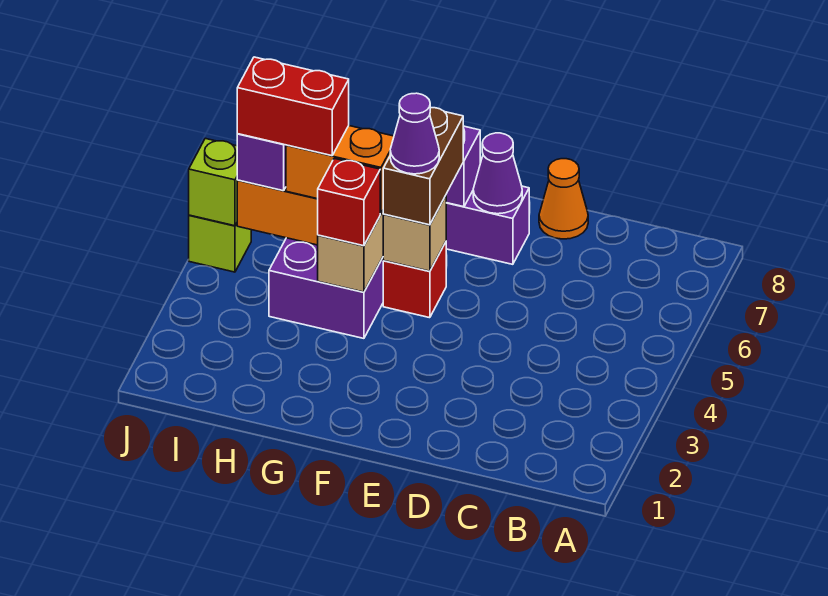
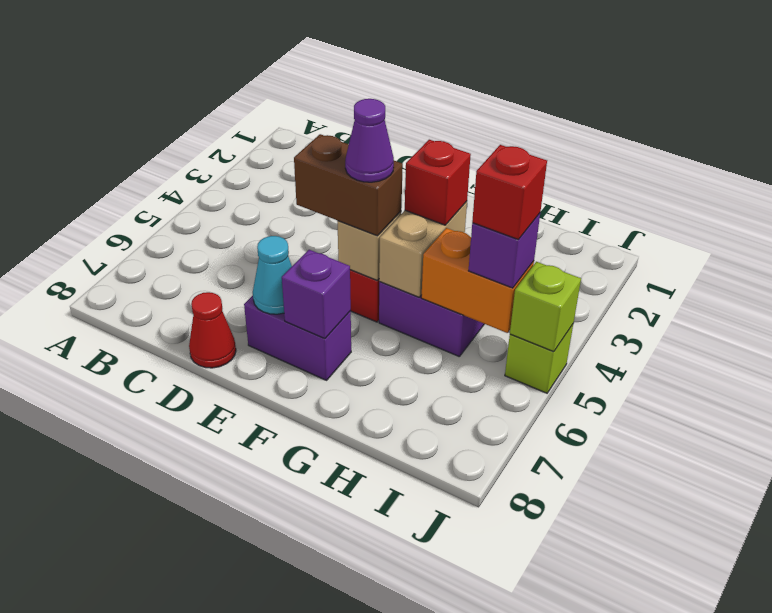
orange cone D8 level 1 -> red cone D8 level 1
purple cone E7 level 2 -> cyan cone E7 level 2
brown brick F5:F6 level 3 -> brown brick E5:F5 level 3
orange brick G5:H5 level 3 -> none
red brick H5:I5 level 4 -> red brick I5 level 4

